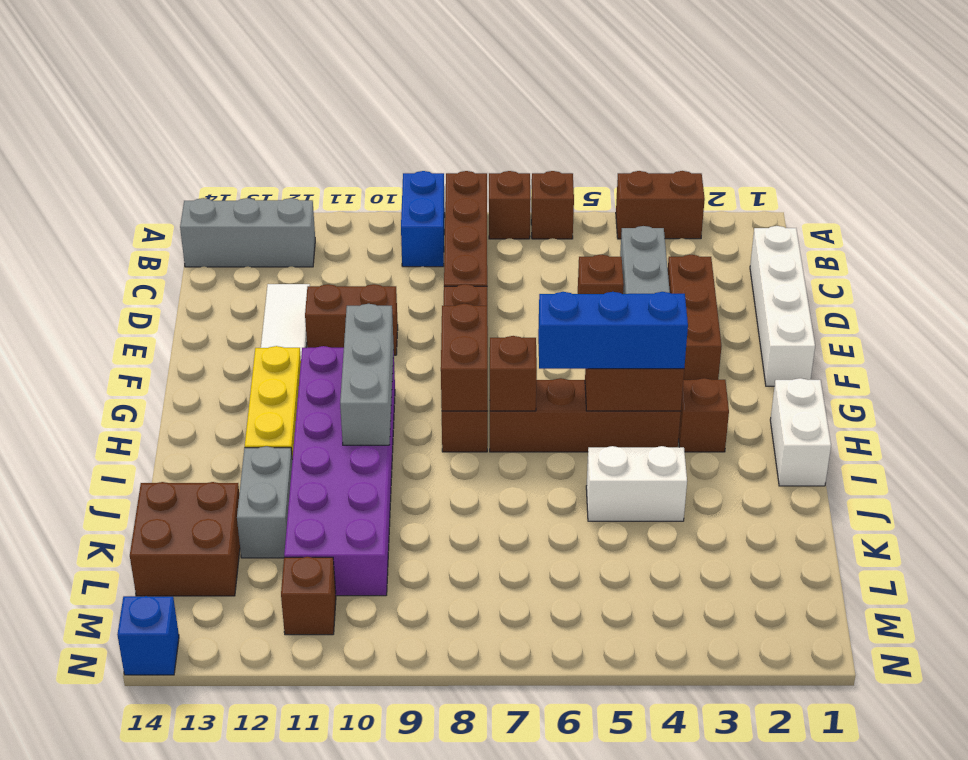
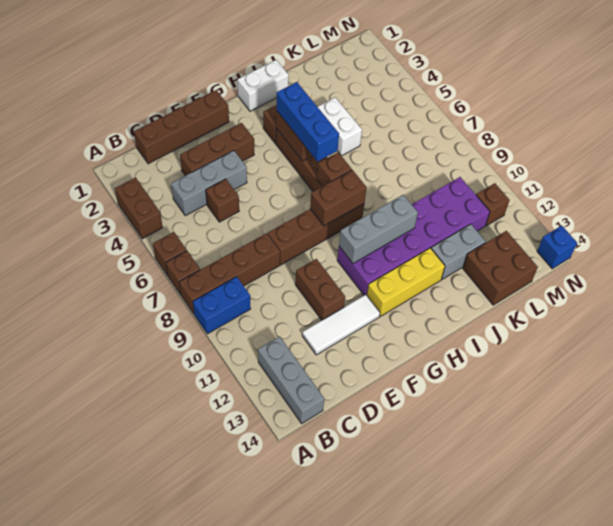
white brick C1:F1 level 1 -> brown brick C1:F1 level 1

